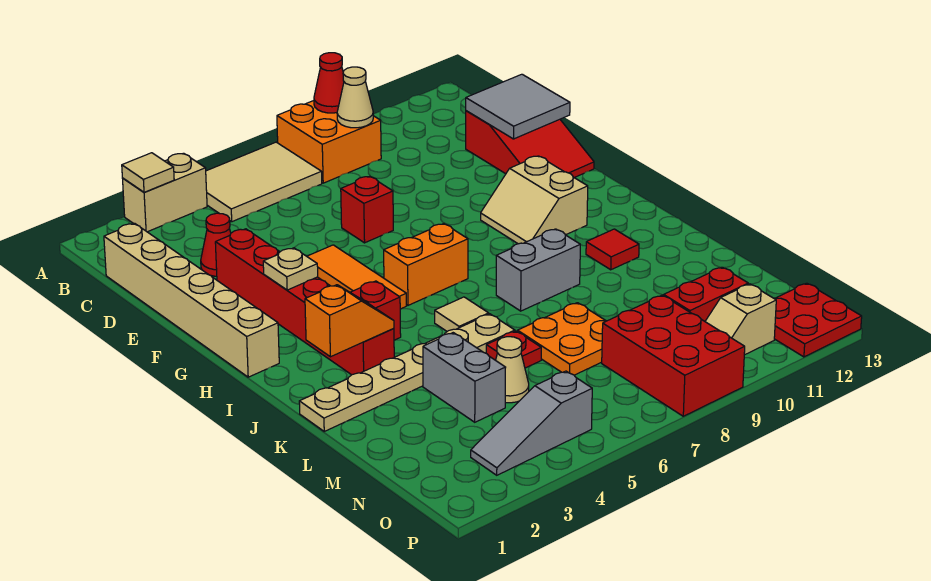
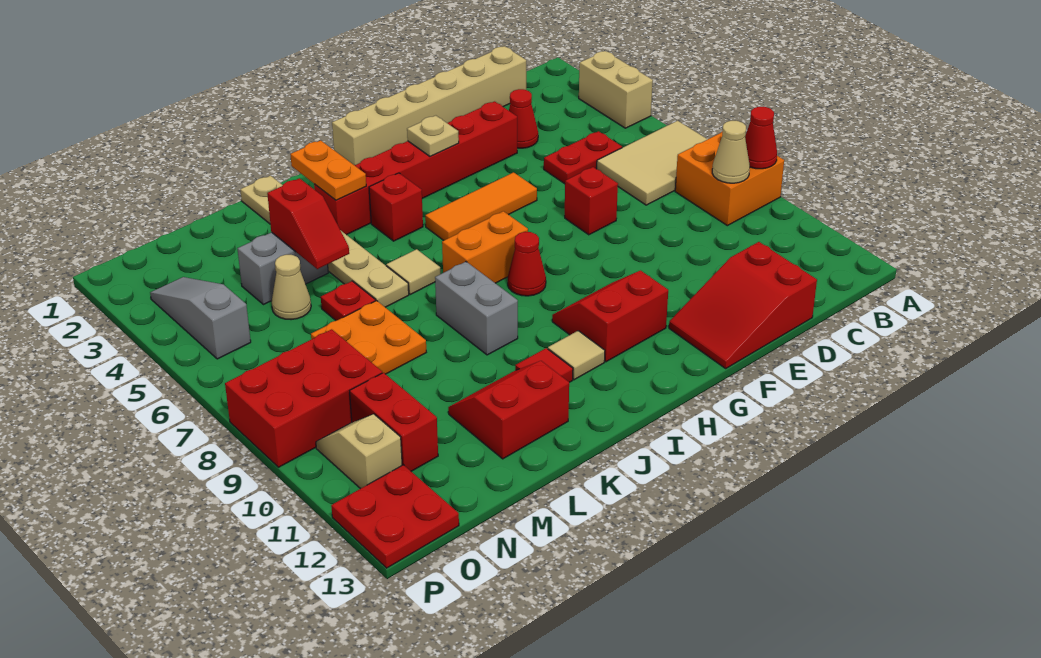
tan tile A3 level 2 -> tan tile I11 level 1
tan tile A5:B7 level 1 -> tan tile A6:C7 level 1
none -> red plate C5:D5 level 1
grey tile D12:E13 level 2 -> none
tan slope G10:H11 level 1 top 11 -> red slope G10:H11 level 1 top 11
orange brick H6:H7 level 1 -> orange brick H7:I7 level 1
none -> red cone H8 level 1
orange slope J2:J3 level 2 top 2 -> orange plate J2:J3 level 2
none -> red slope K11:L12 level 1 top 12
none -> red slope L4:L5 level 2 top 4

